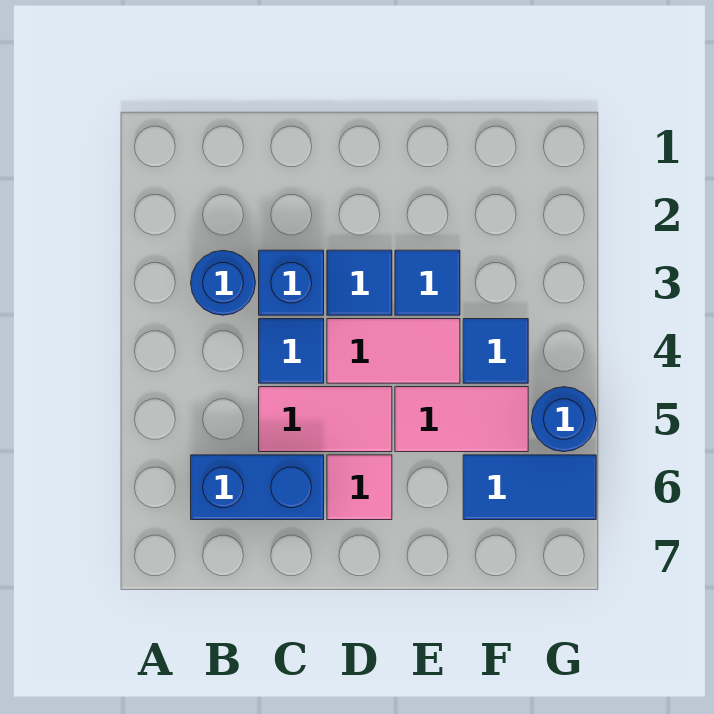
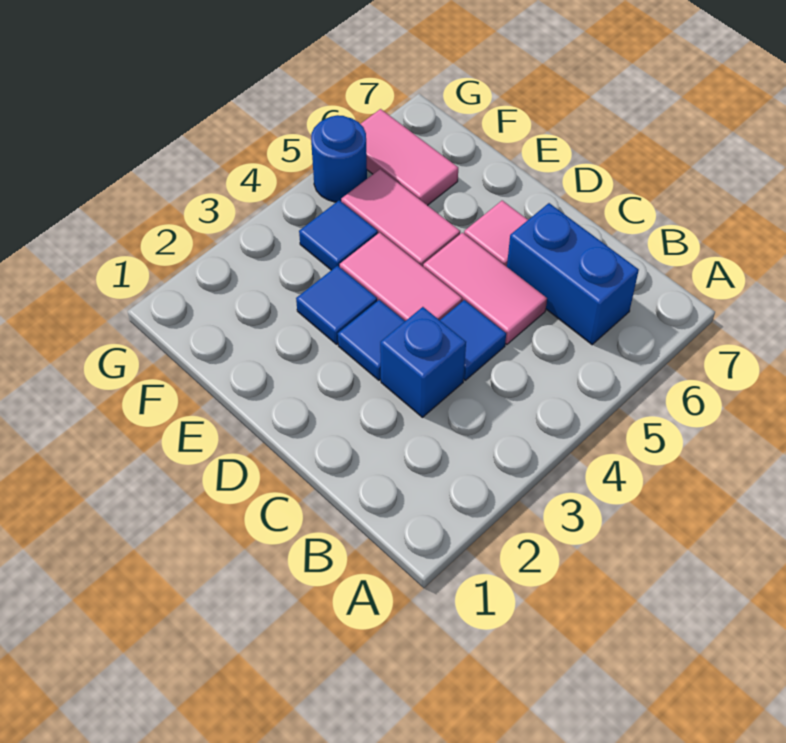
blue round brick B3 level 1 -> none
blue tile F6:G6 level 1 -> pink tile F6:G6 level 1

